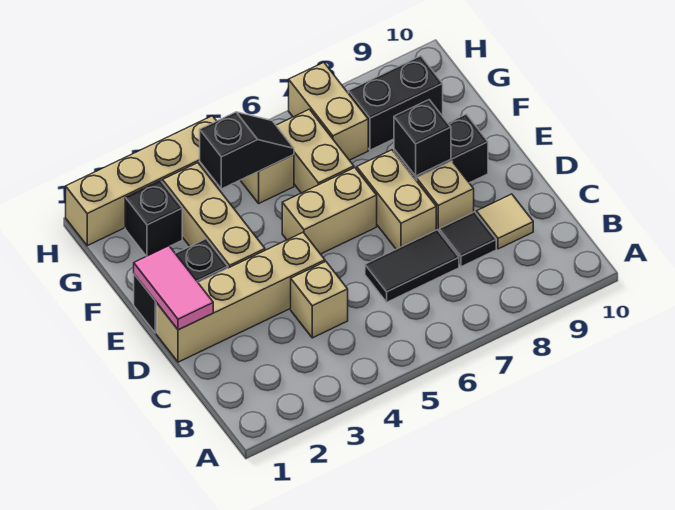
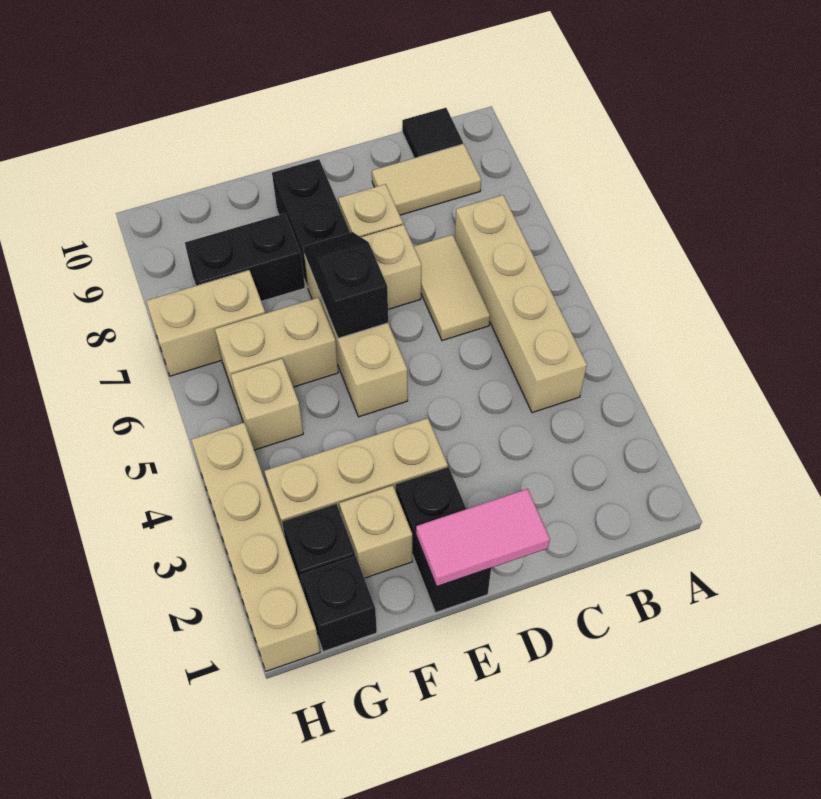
tan brick C4 level 1 -> tan brick F2 level 1
black tile C6:C7 level 1 -> tan tile C6:C7 level 1
black tile C8 level 1 -> black tile B10 level 1
tan tile C9 level 1 -> tan tile B9:C9 level 1
tan brick D1:D4 level 1 -> tan brick B4:B7 level 1
black brick E8 level 2 -> black brick G1 level 1
black slope G4:G5 level 2 top 4 -> black slope E6:E7 level 2 top 6
black brick G8:G9 level 1 -> black brick F8:G8 level 1

